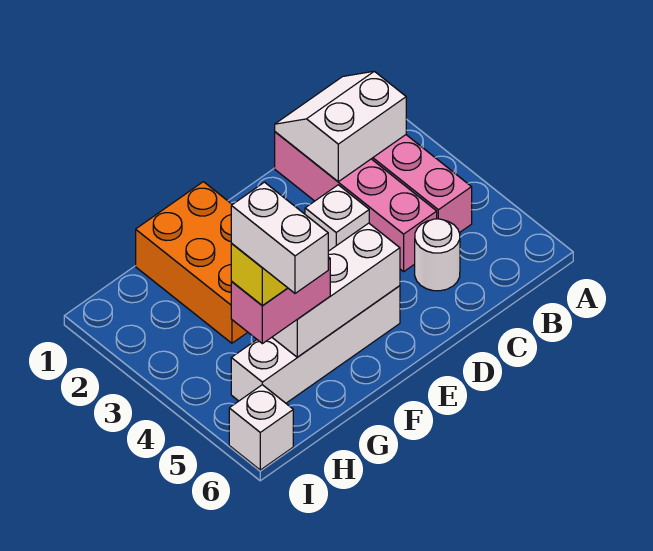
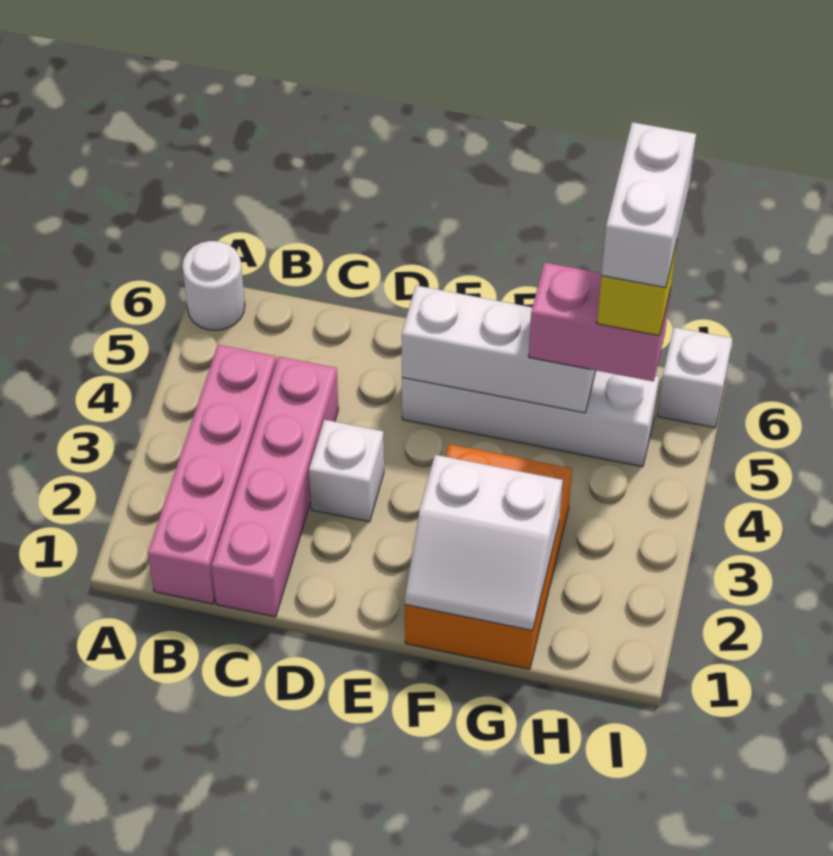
white slope B1:C2 level 2 top 2 -> white slope F1:G2 level 2 top 2
white round brick C5 level 1 -> white round brick A6 level 1

